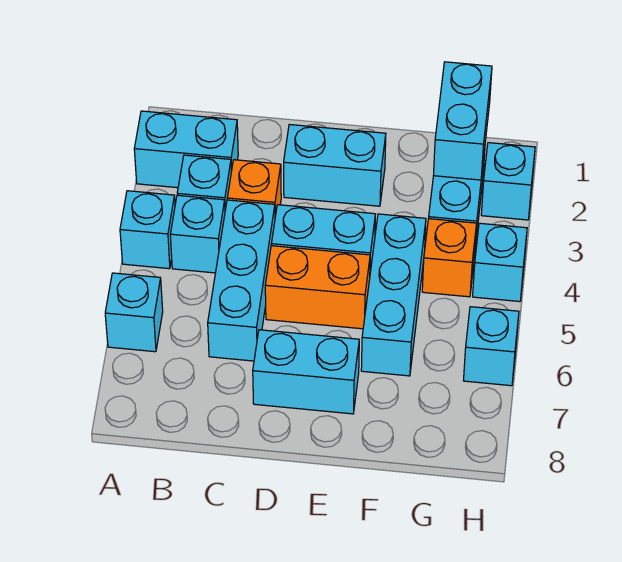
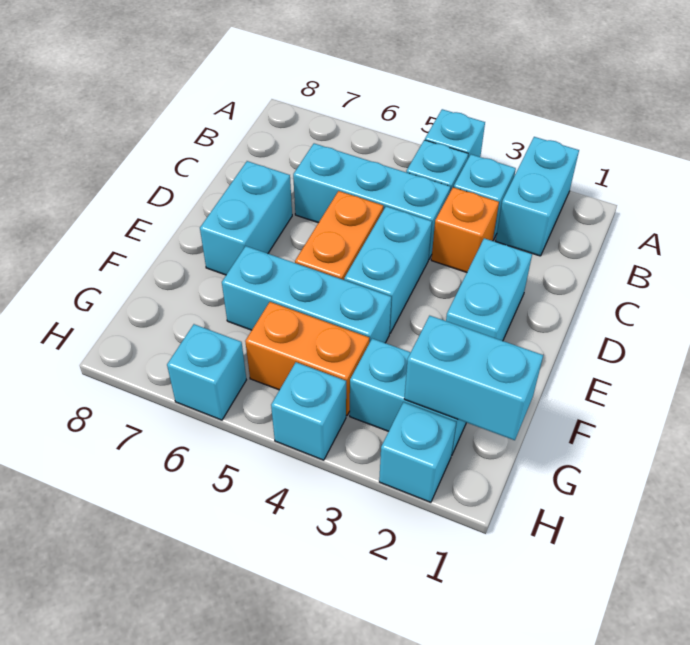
cyan brick A6 level 1 -> none
orange brick G4 level 1 -> orange brick G4:G5 level 1

